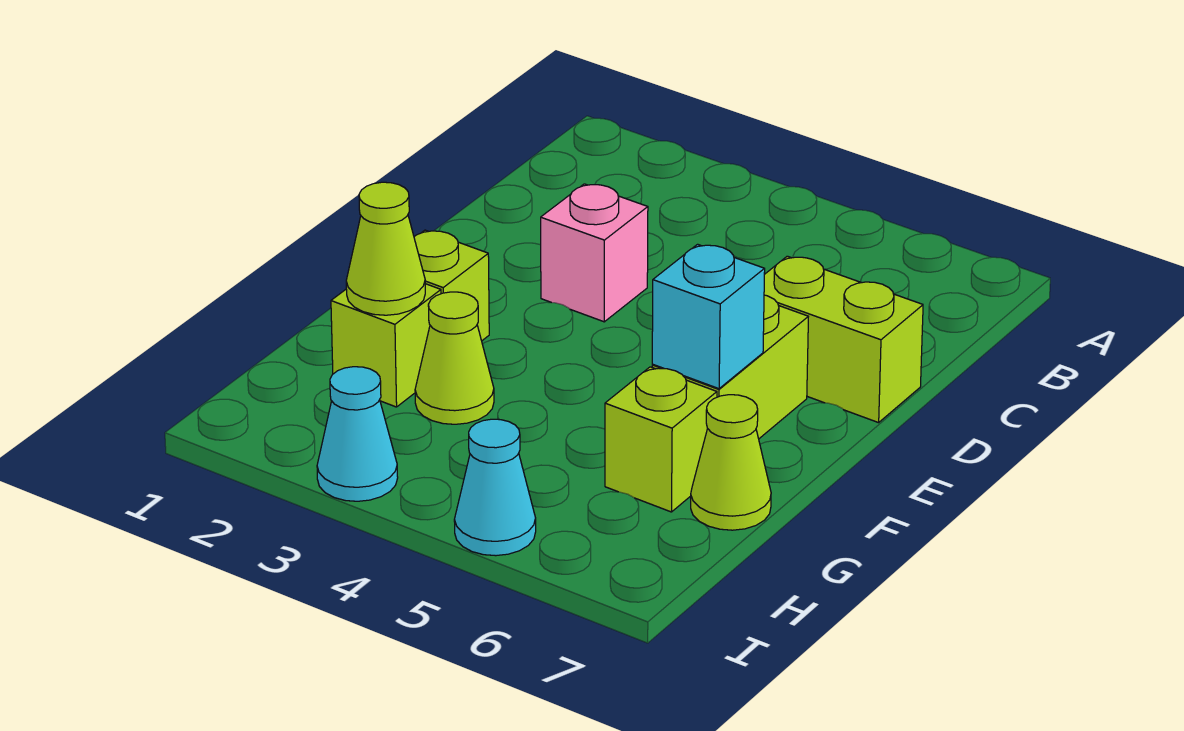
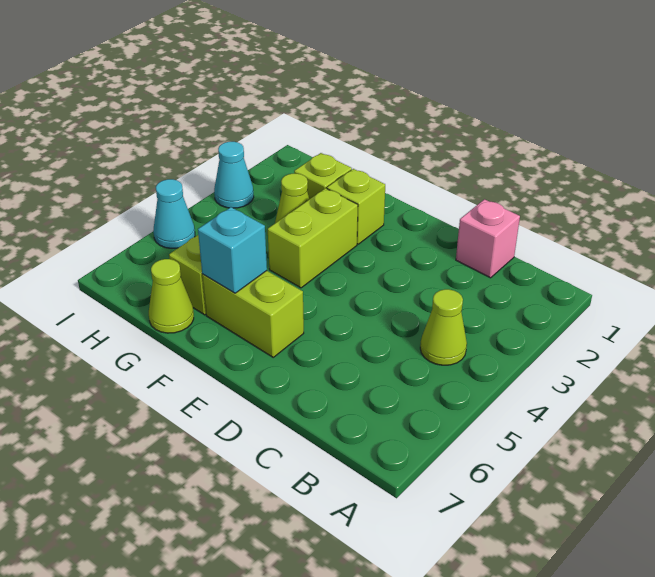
pink brick D3 level 1 -> pink brick C1 level 1
lime brick D6:D7 level 1 -> lime brick F3:F4 level 1
lime cone G2 level 2 -> lime cone B4 level 1

